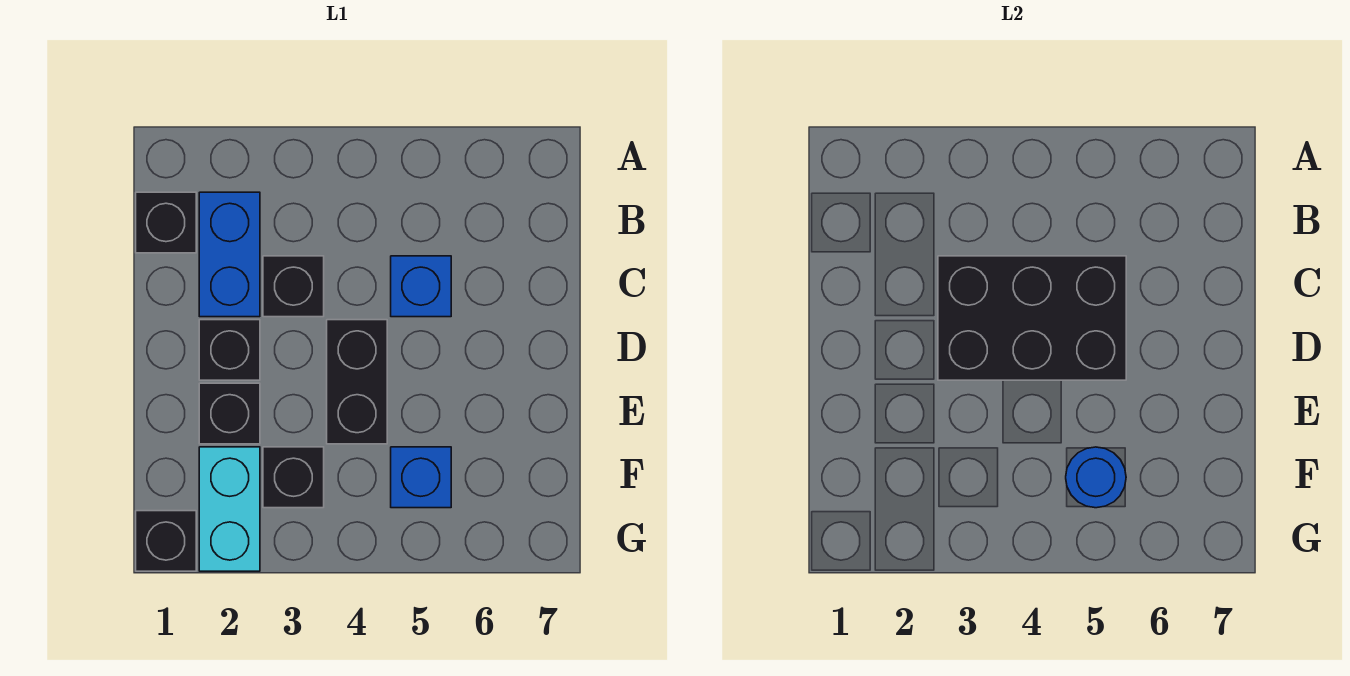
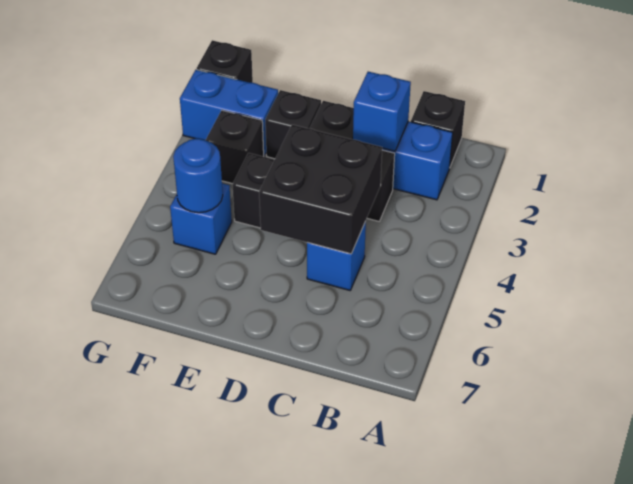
none -> blue brick C2 level 2
black brick C3:D5 level 2 -> black brick C4:D5 level 2
cyan brick F2:G2 level 1 -> blue brick F2:G2 level 1

